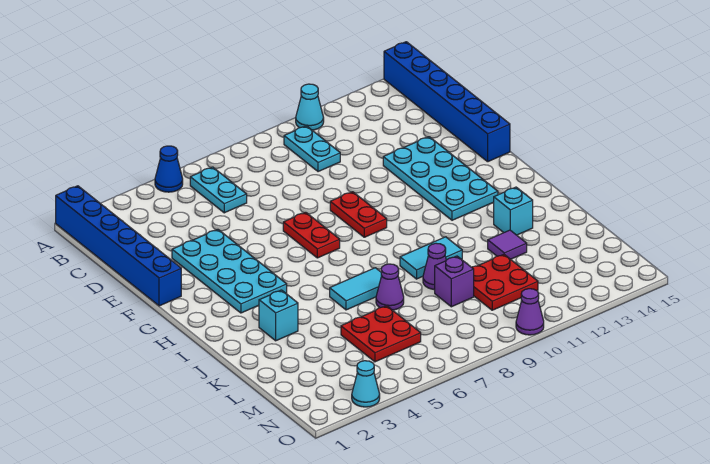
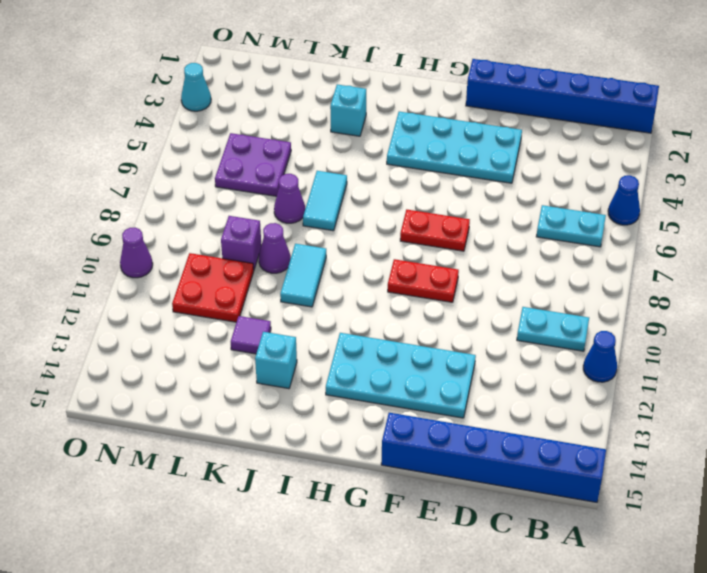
cyan cone A11 level 1 -> blue cone A11 level 1
red plate L5:M6 level 1 -> purple plate L5:M6 level 1

